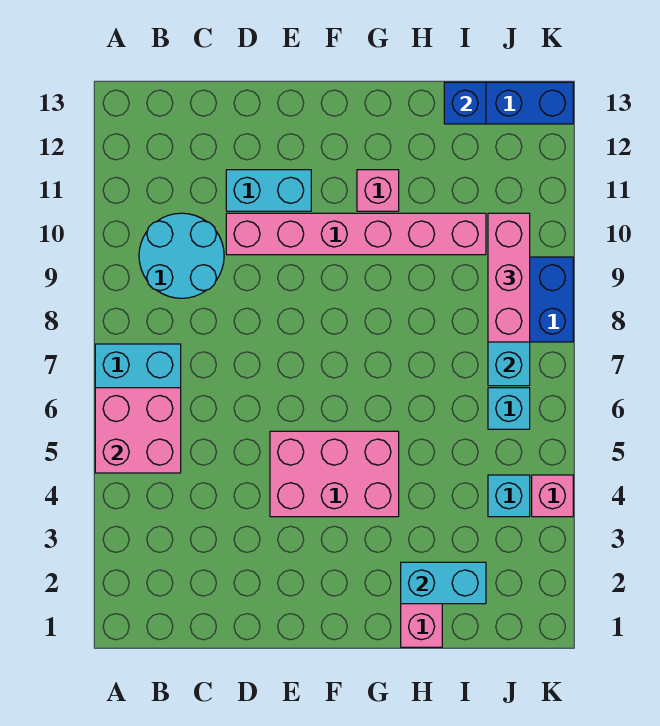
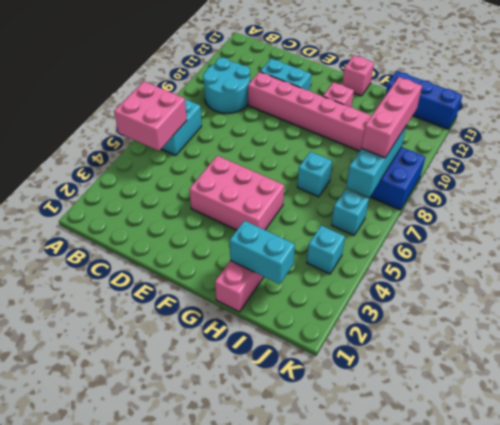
none -> cyan brick H7 level 1
blue brick I13 level 2 -> none
pink brick K4 level 1 -> pink brick G13 level 1

